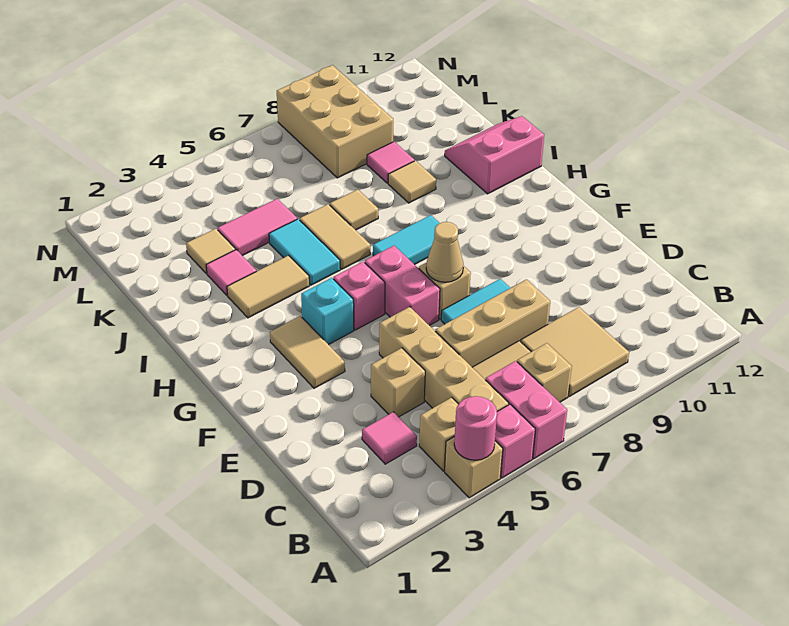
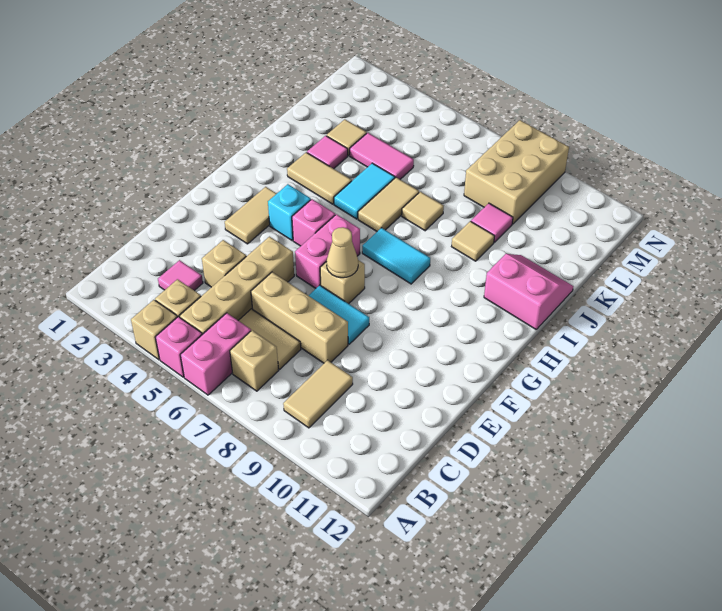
pink round brick A4 level 2 -> none
tan tile B8:C9 level 1 -> tan tile B9:C9 level 1

